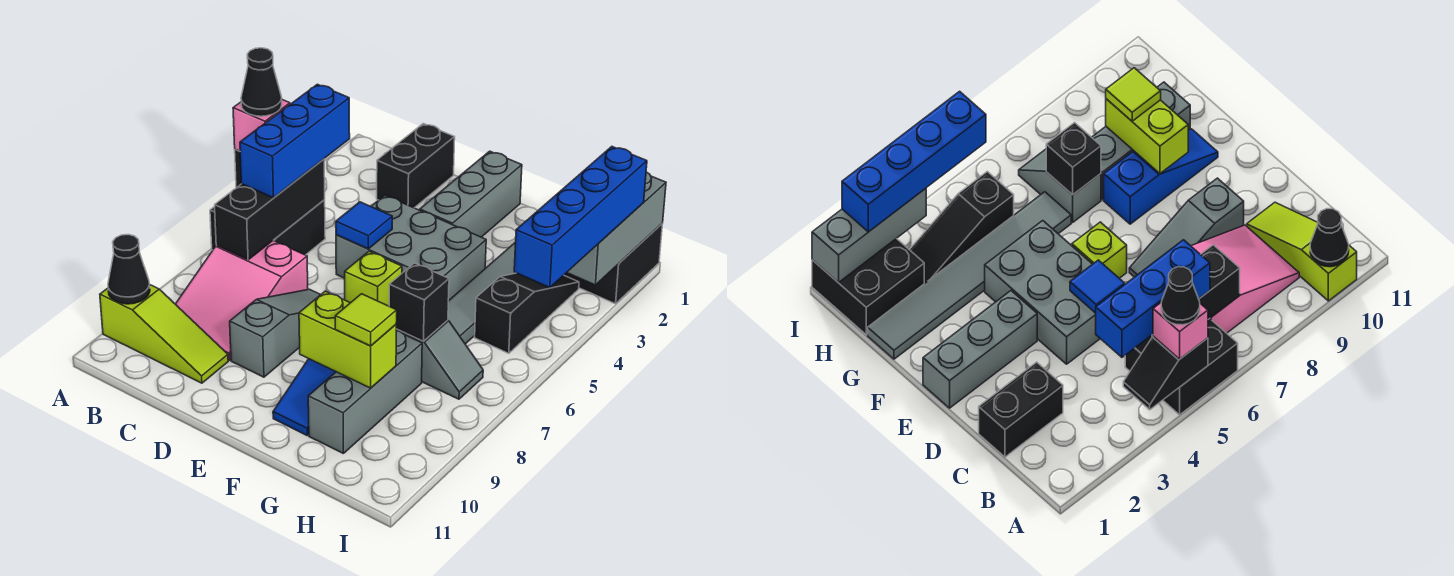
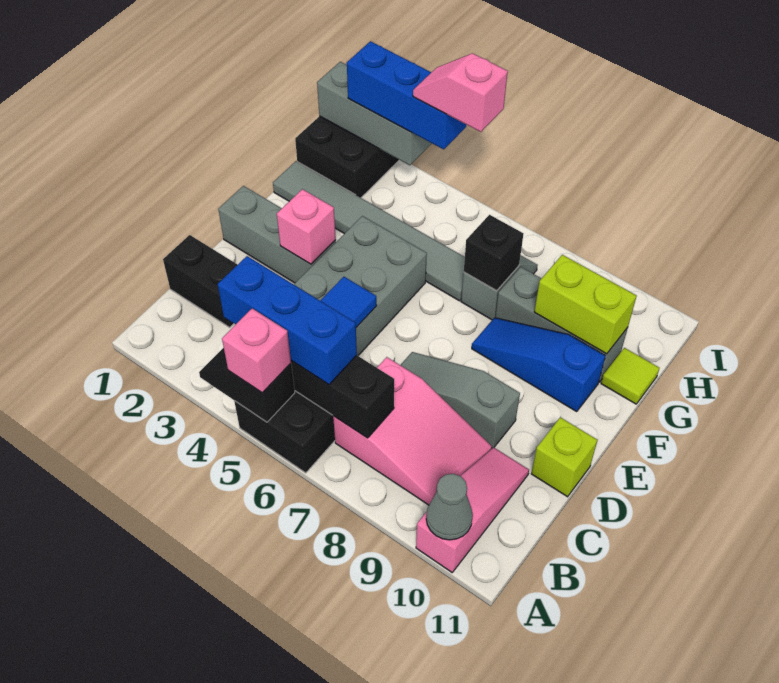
black cone A5 level 4 -> none
lime slope A10:C10 level 1 top A -> pink slope A10:C10 level 1 top A
black cone A10 level 2 -> grey cone A10 level 2
none -> pink brick E3 level 2
lime brick E6 level 1 -> lime brick D11 level 1
blue slope F8:F10 level 1 top 8 -> blue slope F8:F10 level 1 top 10
lime brick F9:G9 level 2 -> lime brick G9:G10 level 2
lime tile G9 level 3 -> lime tile G11 level 1
black slope H3:H5 level 1 top 5 -> none
blue brick I2:I5 level 3 -> blue brick I2:I4 level 3
none -> pink slope I4:I5 level 4 top 5

